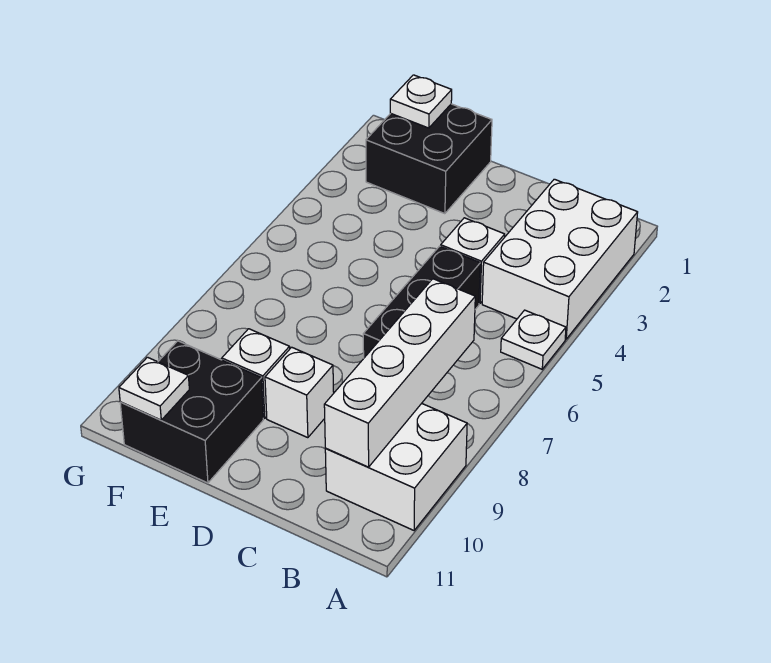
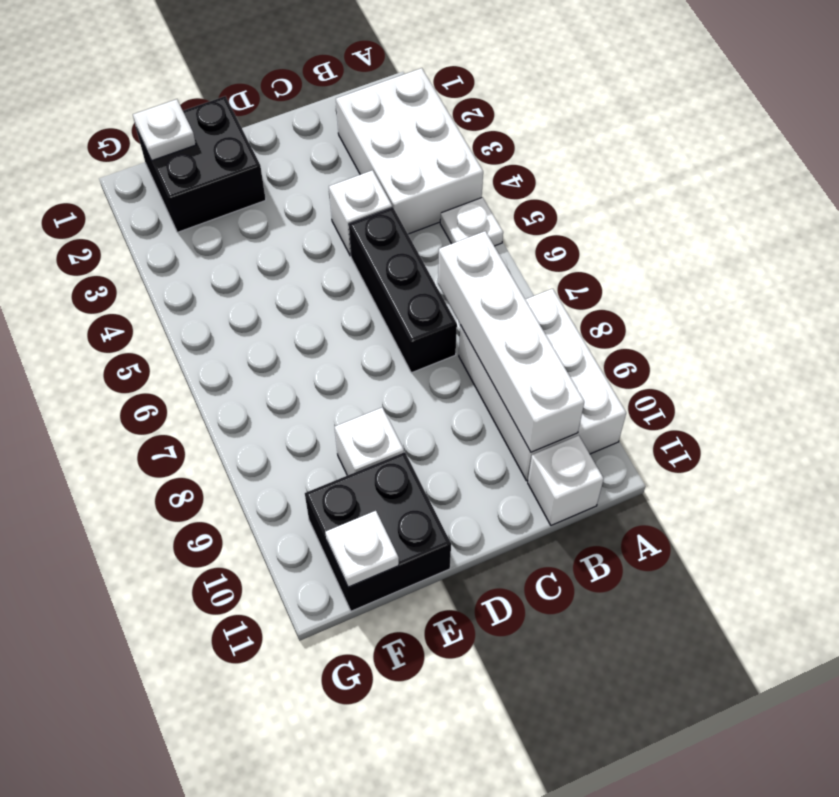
white brick A9:B10 level 1 -> white brick A8:B10 level 1
white brick D9 level 1 -> white brick B11 level 1

